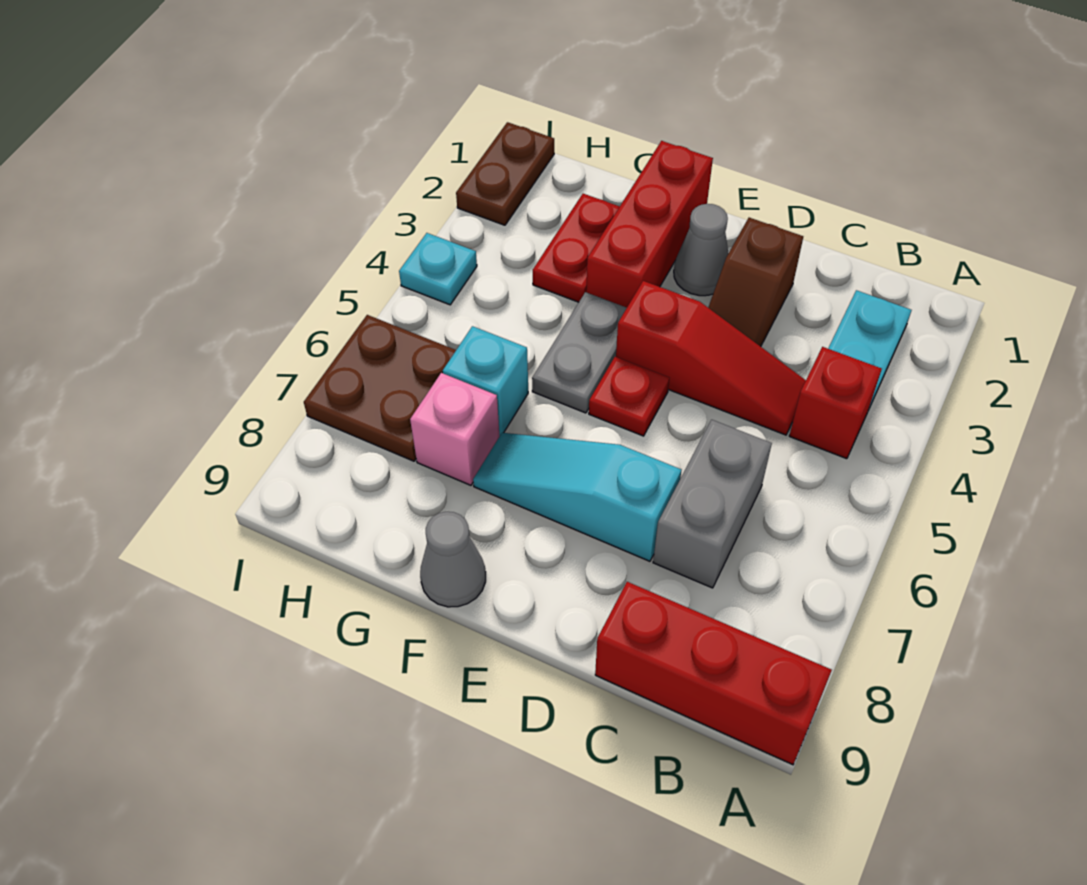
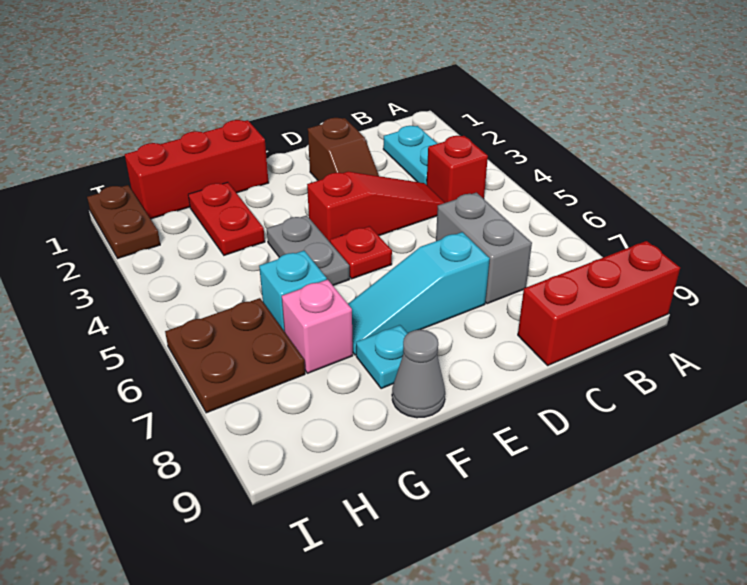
grey cone E2 level 1 -> none
red brick F1:F3 level 1 -> red brick F1:H1 level 1
cyan plate I4 level 1 -> cyan plate F8 level 1

